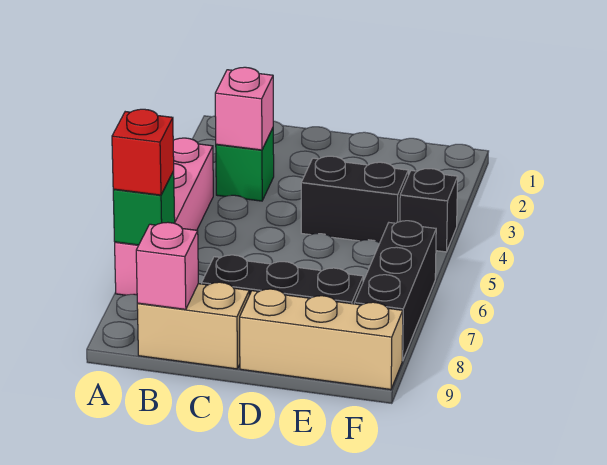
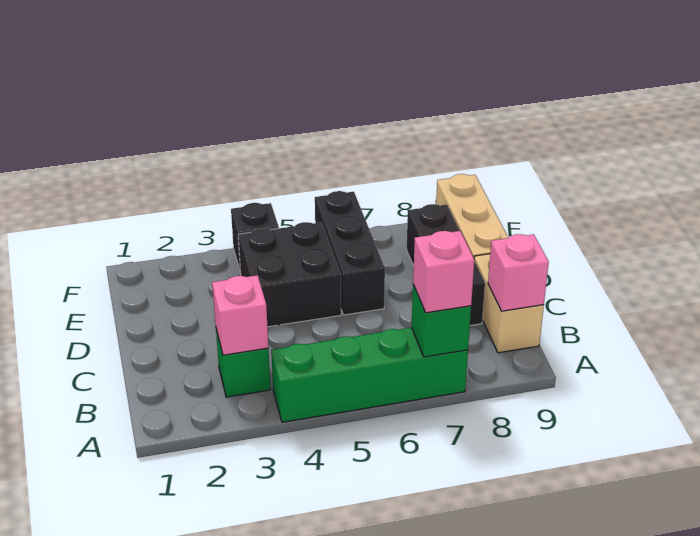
pink brick A4:A7 level 1 -> green brick A4:A7 level 1
red brick A7 level 3 -> pink brick A7 level 3
black brick D4:E4 level 1 -> black brick D4:E5 level 1
black brick F6:F8 level 1 -> black brick D6:F6 level 1

